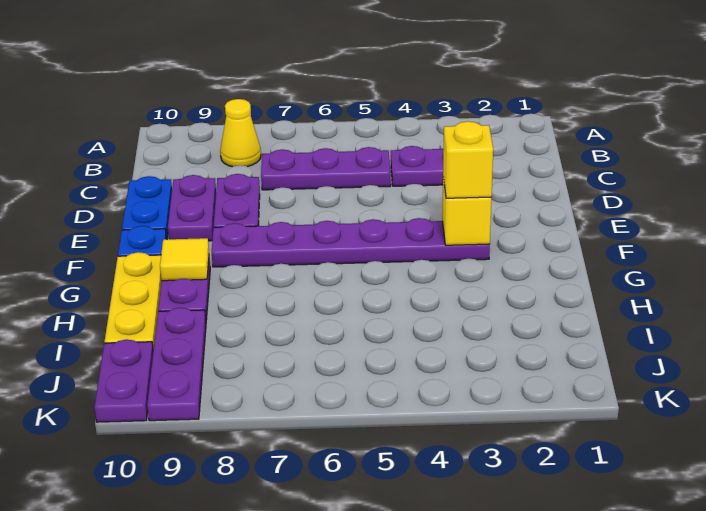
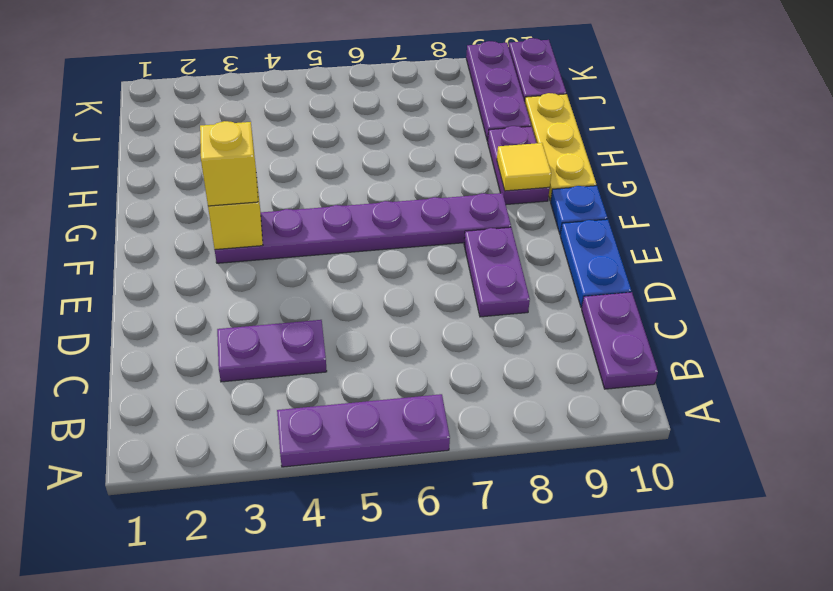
yellow cone B8 level 1 -> none
purple plate C5:C7 level 1 -> purple plate A4:A6 level 1
purple plate D9:E9 level 1 -> purple plate B10:C10 level 1

